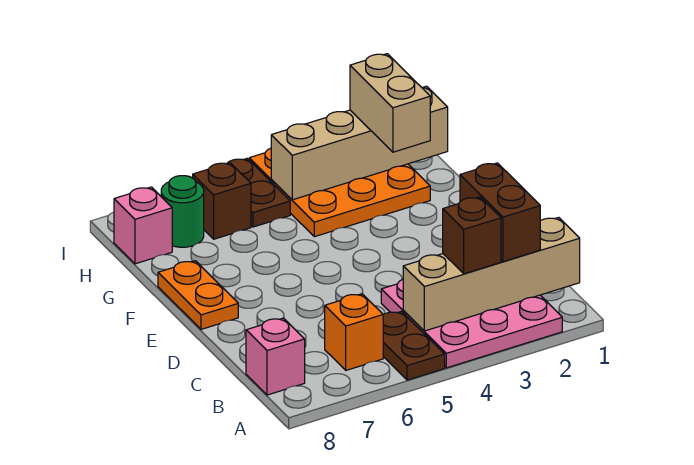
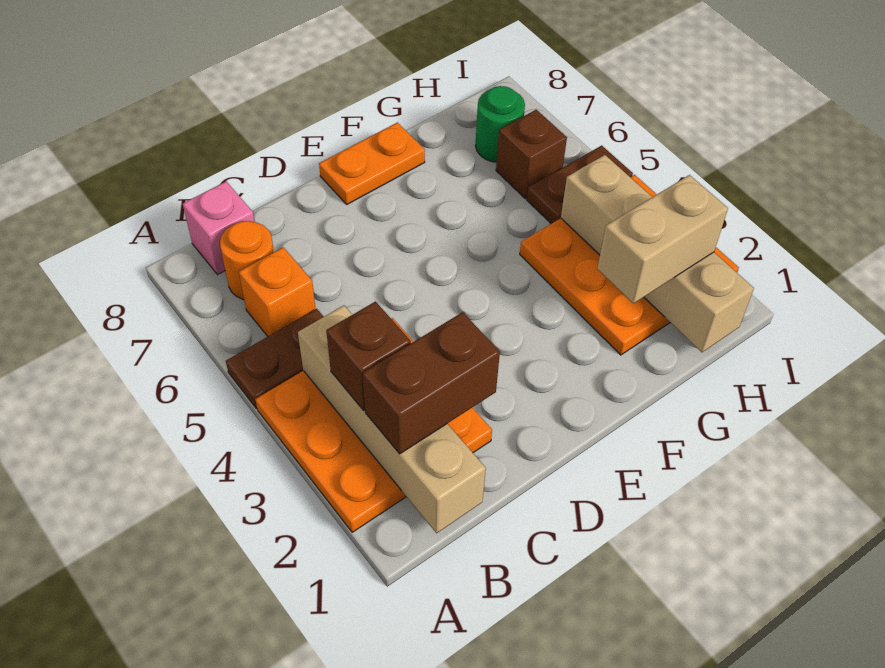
pink plate A2:C4 level 1 -> orange plate A2:C4 level 1
none -> orange round brick B7 level 1
pink brick H8 level 1 -> none

